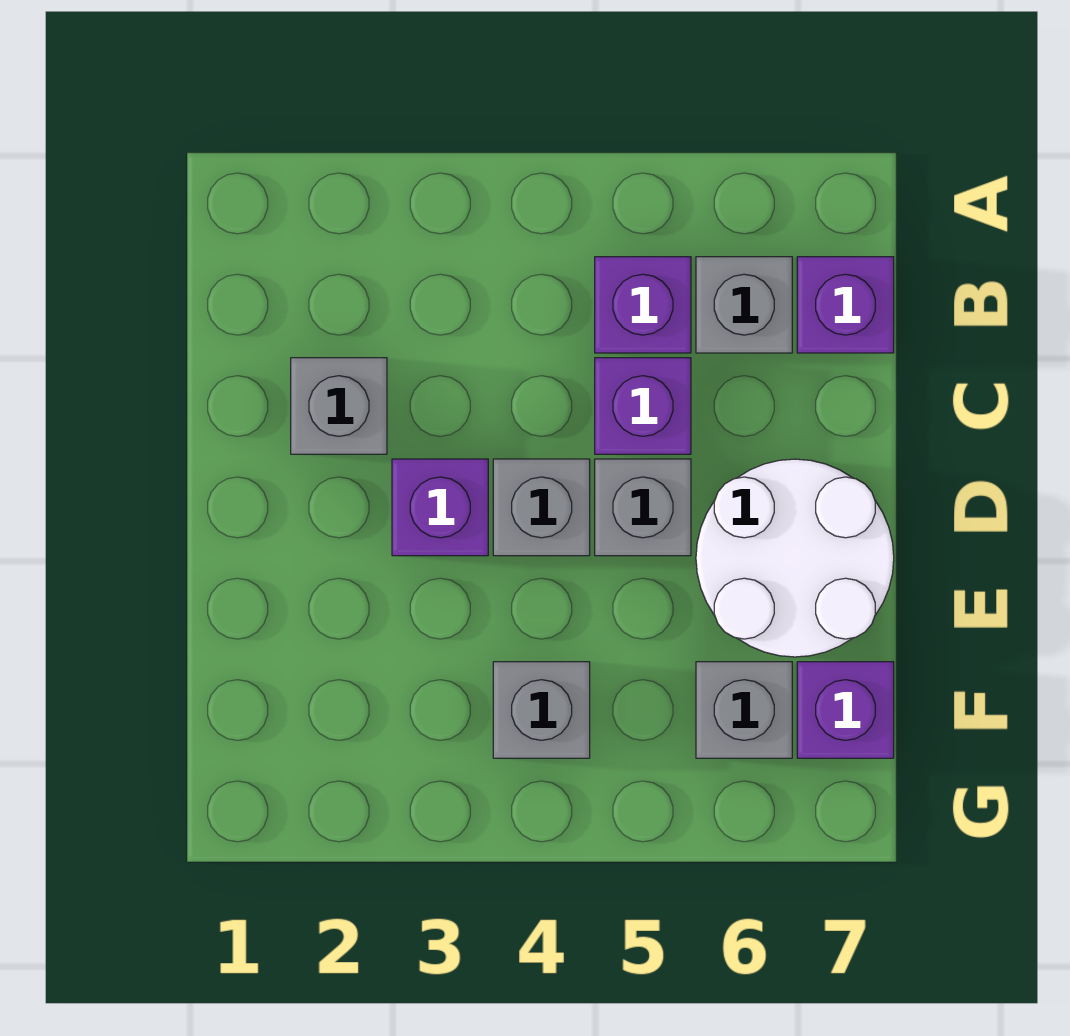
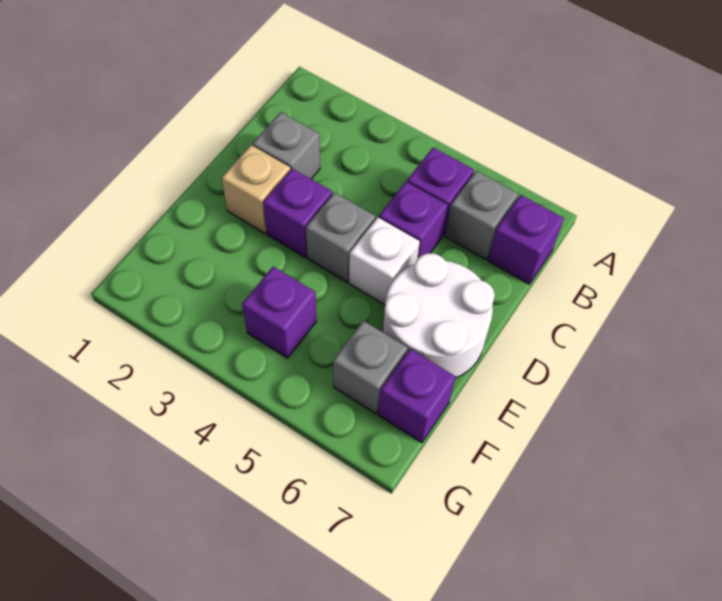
none -> tan brick D2 level 1
grey brick D5 level 1 -> white brick D5 level 1
grey brick F4 level 1 -> purple brick F4 level 1

